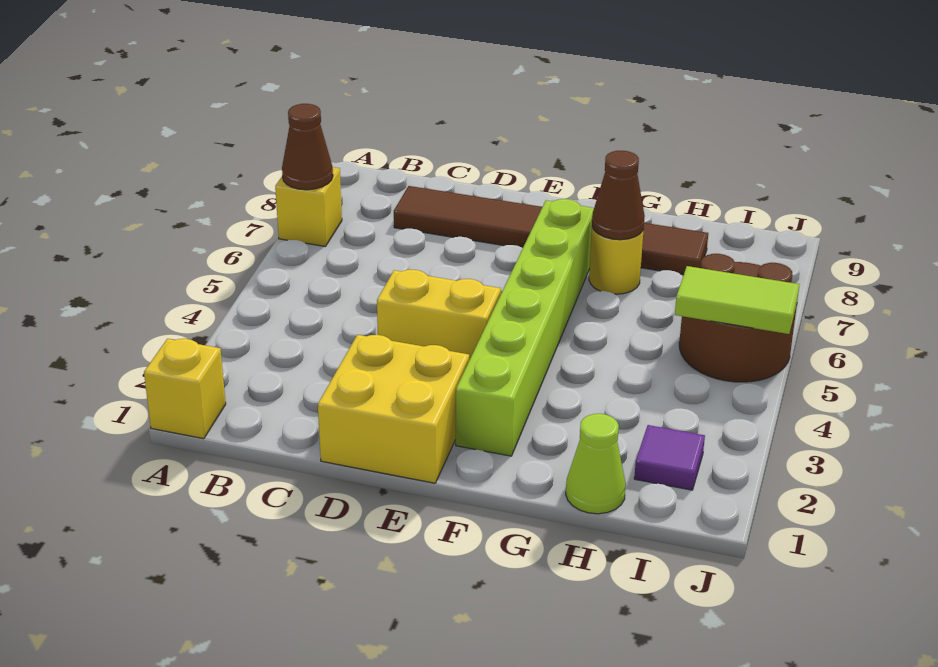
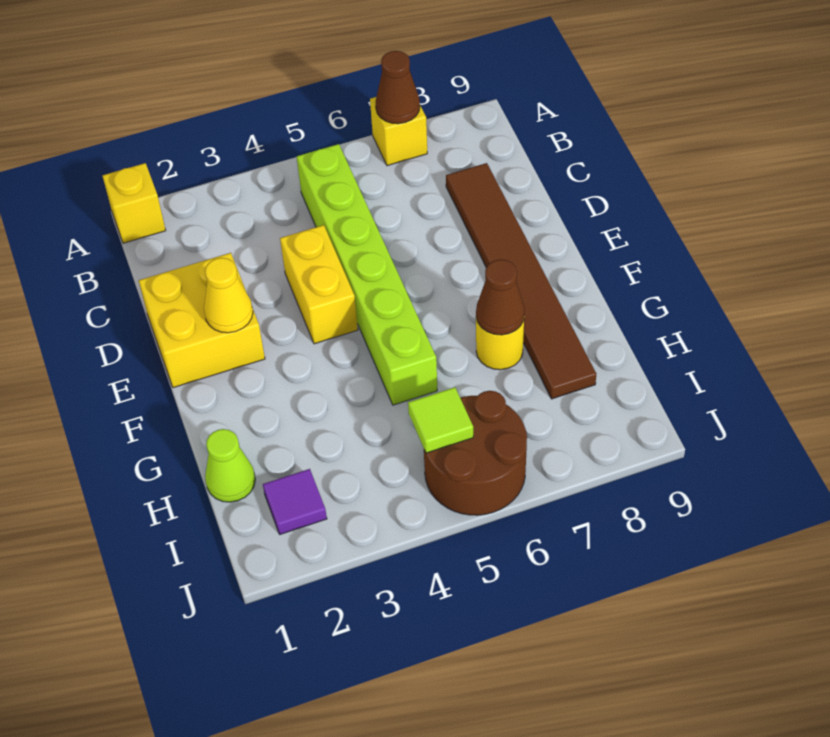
none -> yellow cone E2 level 2
lime brick F2:F7 level 1 -> lime brick B5:G5 level 1
lime tile I5:J5 level 2 -> lime tile I5 level 2

